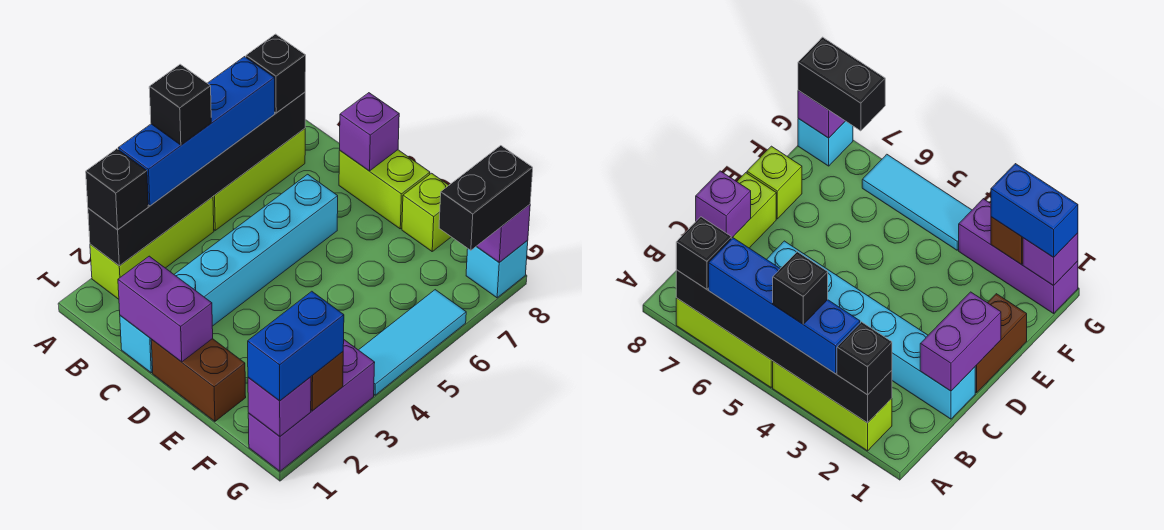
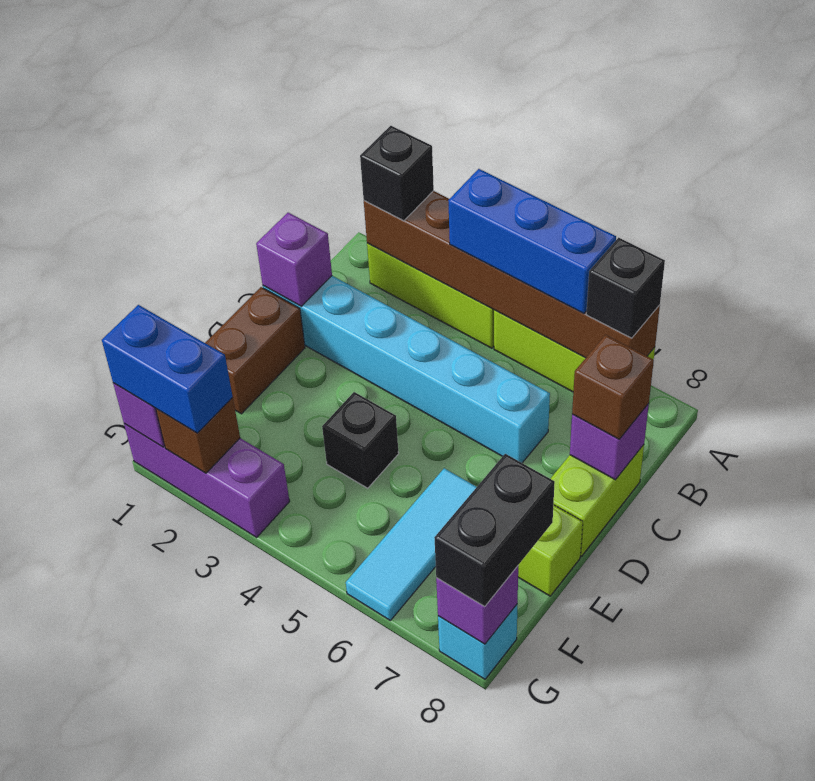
black brick A2:A7 level 2 -> brown brick A2:A7 level 2
blue brick A3:A6 level 3 -> blue brick A4:A6 level 3
black brick A4 level 4 -> black brick E4 level 1
purple brick C1:D1 level 2 -> purple brick C1 level 2
none -> brown brick C8 level 3
cyan tile G4:G6 level 1 -> cyan tile E6:G6 level 1
black brick G7:G8 level 3 -> black brick F8:G8 level 3

